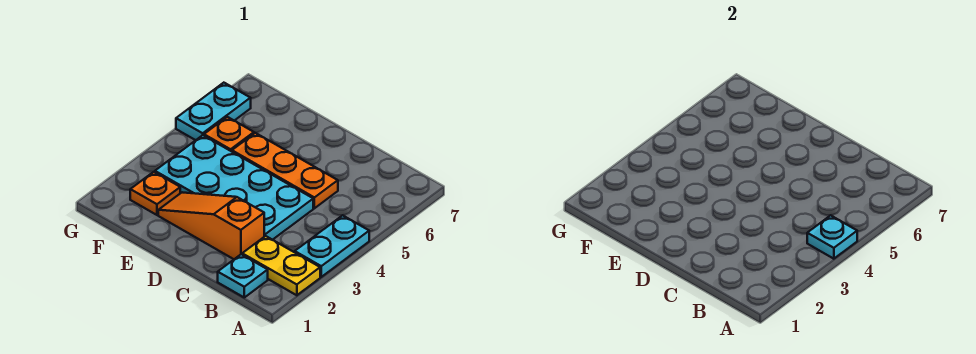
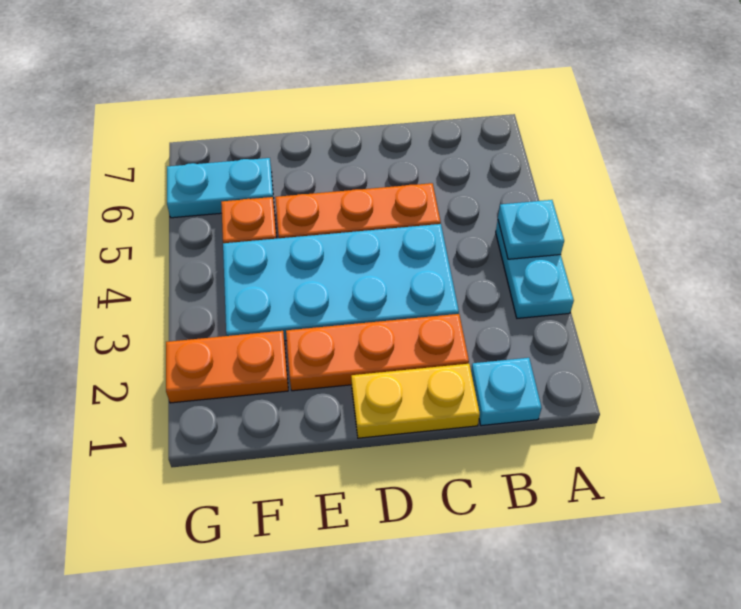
yellow plate A2:B2 level 1 -> yellow plate C1:D1 level 1
orange slope C2:E2 level 1 top C -> orange plate C2:E2 level 1
orange plate F2 level 1 -> orange plate F2:G2 level 1
cyan plate G5:G6 level 1 -> cyan plate F6:G6 level 1

